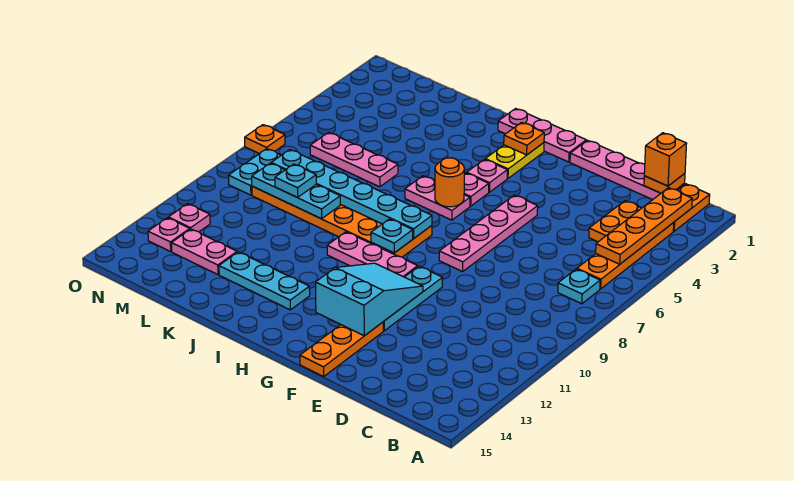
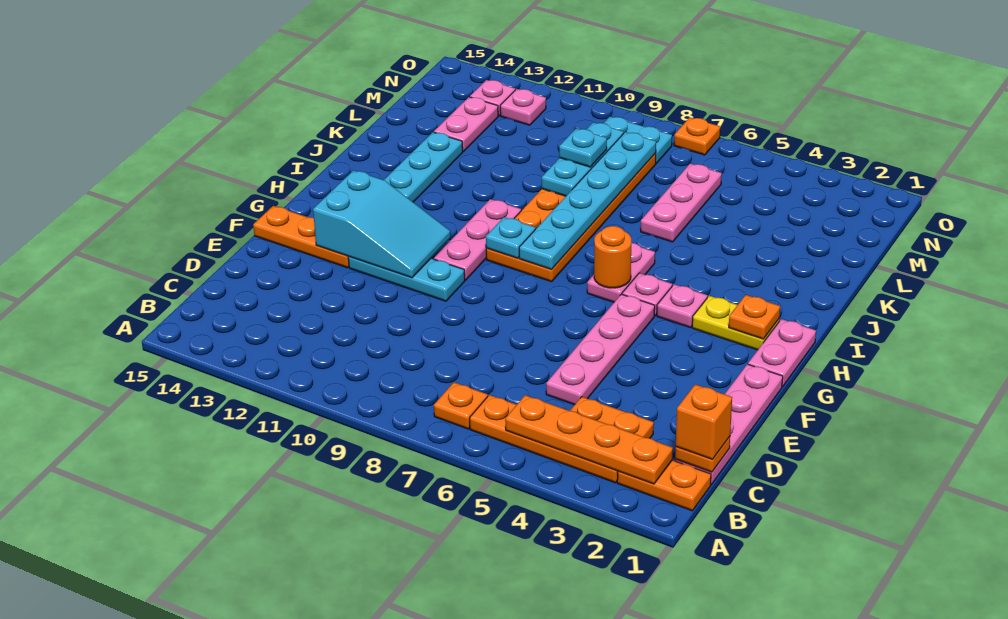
cyan plate B7 level 1 -> orange plate B7 level 1
pink plate F5:F8 level 1 -> pink plate D5:G5 level 1
pink plate G1:I1 level 1 -> pink plate G1:H1 level 1

